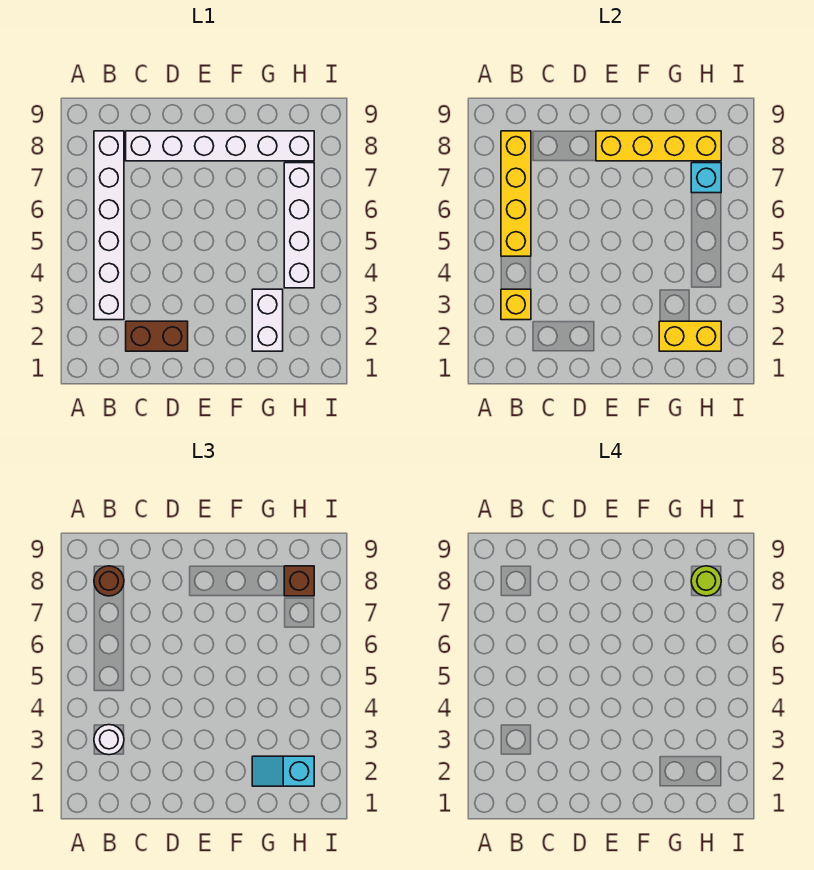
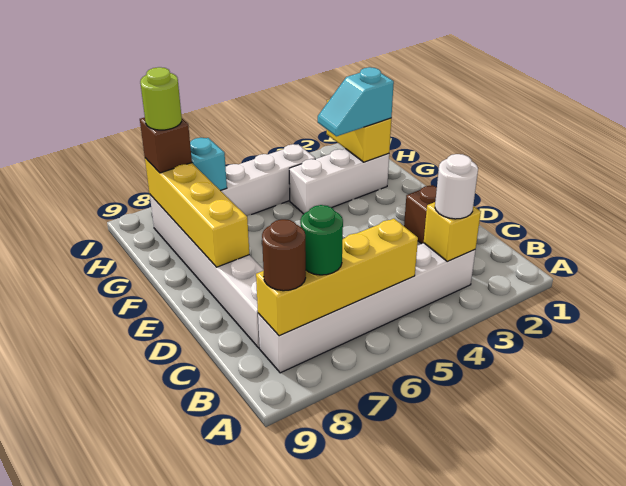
none -> green round brick B7 level 3
white brick G2:G3 level 1 -> white brick G2:G4 level 1
cyan slope G2:H2 level 3 top H -> cyan slope G2:G3 level 3 top 2

